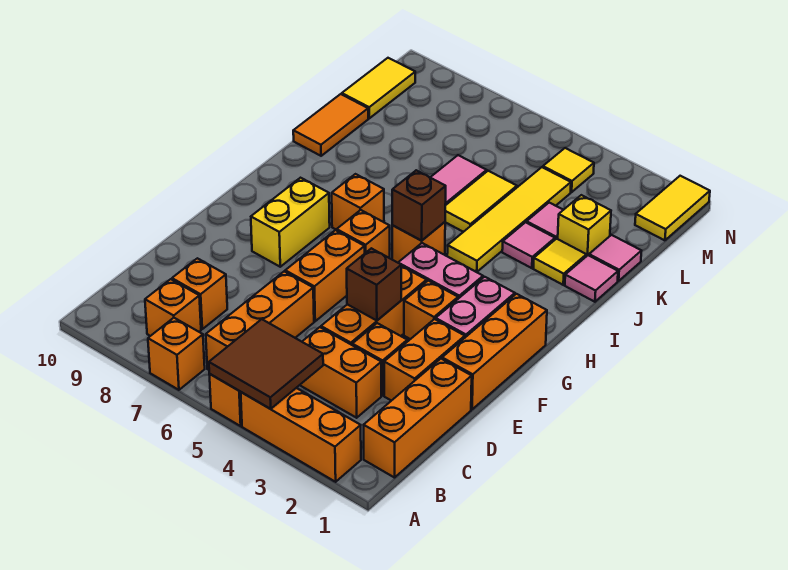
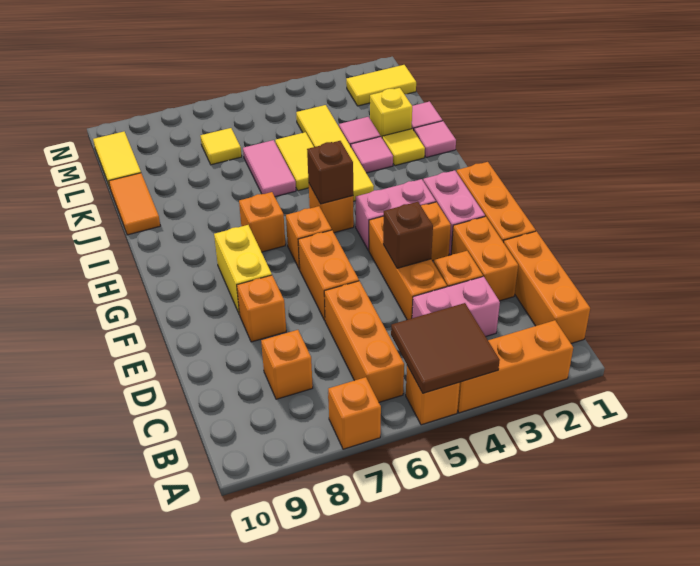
orange brick B8 level 1 -> orange brick E8 level 1
orange brick C3:C4 level 1 -> pink brick C3:C4 level 1
yellow tile M1:N1 level 1 -> yellow tile M1:M2 level 1
yellow tile M4 level 1 -> yellow tile L7 level 1

